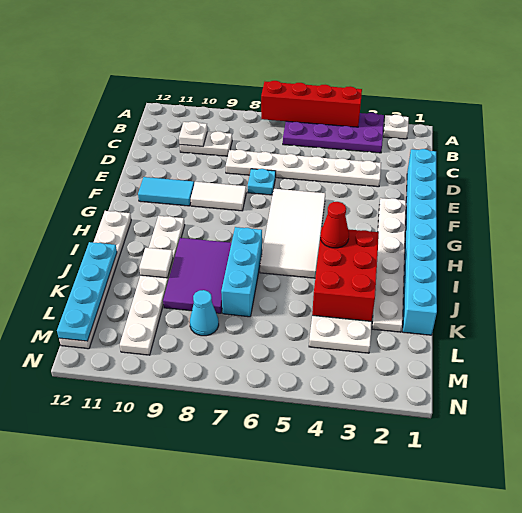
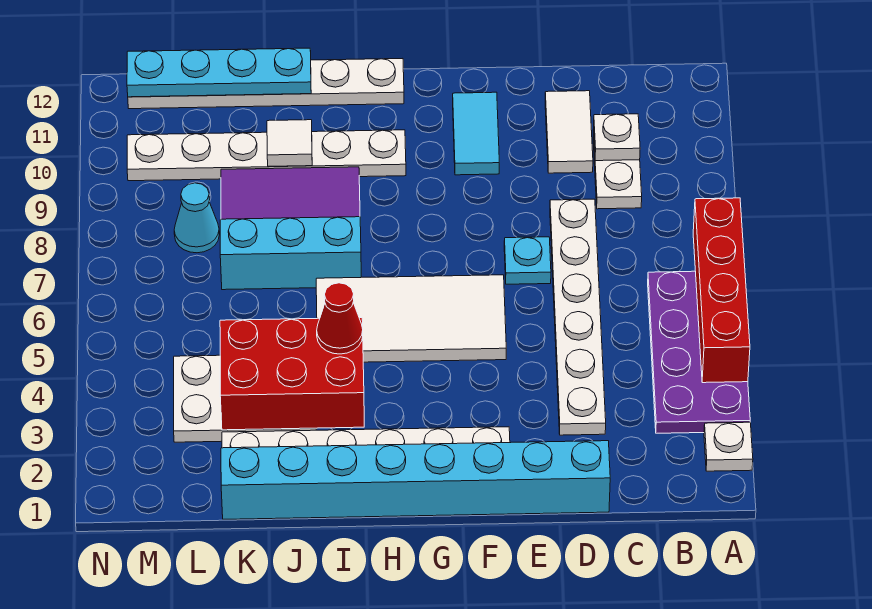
white tile F8:F9 level 1 -> white tile D10:D11 level 1

